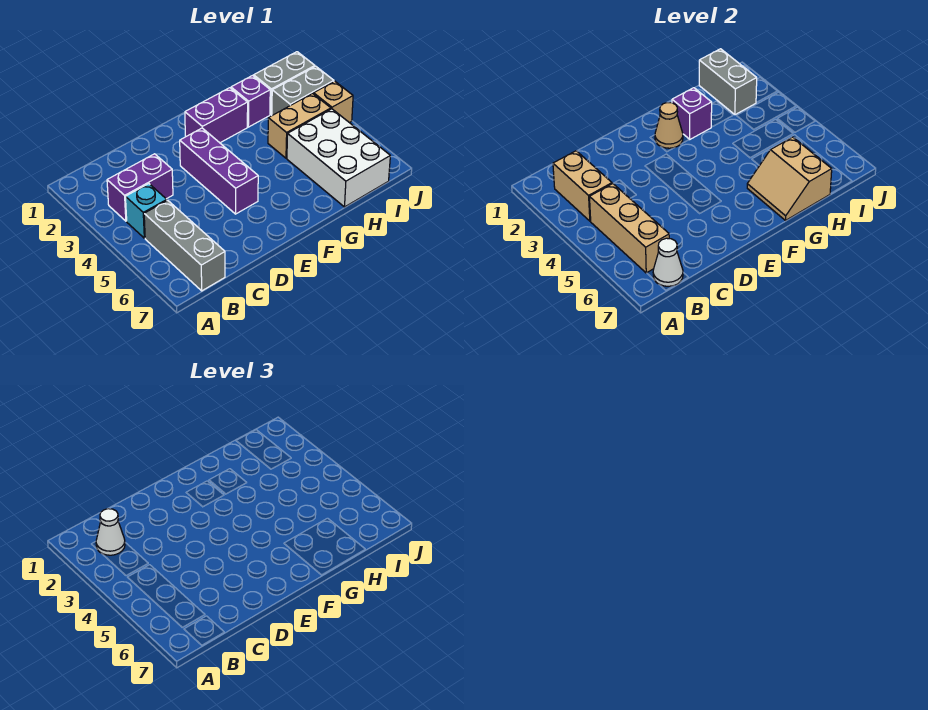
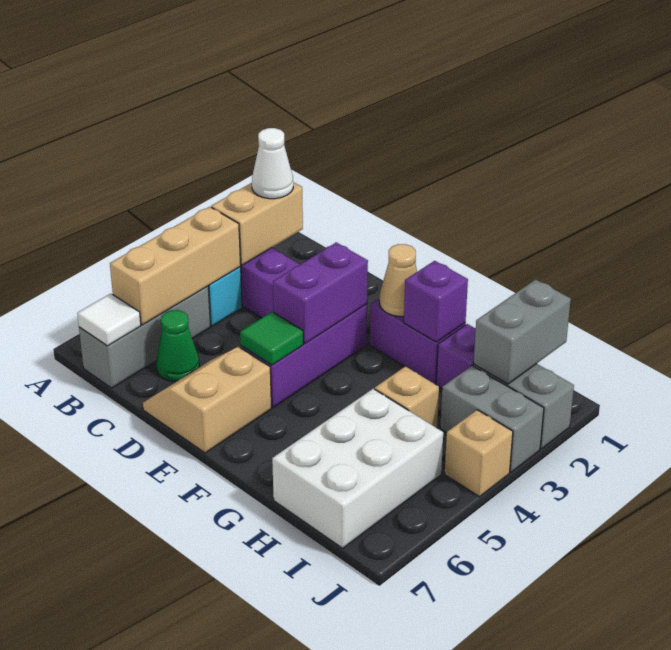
white cone B7 level 2 -> white tile B7 level 2
none -> green cone C6 level 1
none -> purple brick E3:E4 level 2
none -> green tile E5 level 2
tan slope G6:H7 level 2 top H -> tan slope D6:E7 level 1 top E
tan brick H4:I4 level 1 -> tan brick H4 level 1

